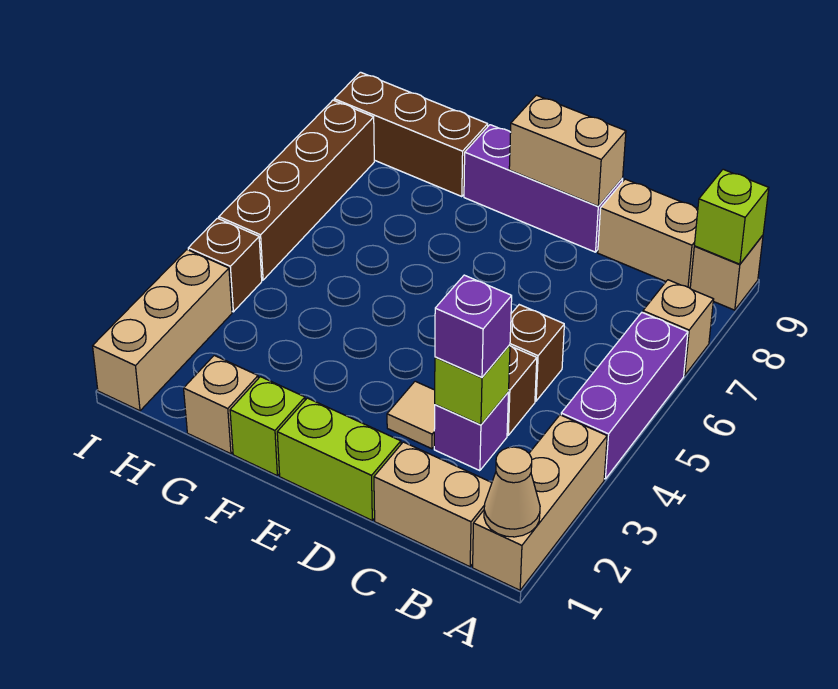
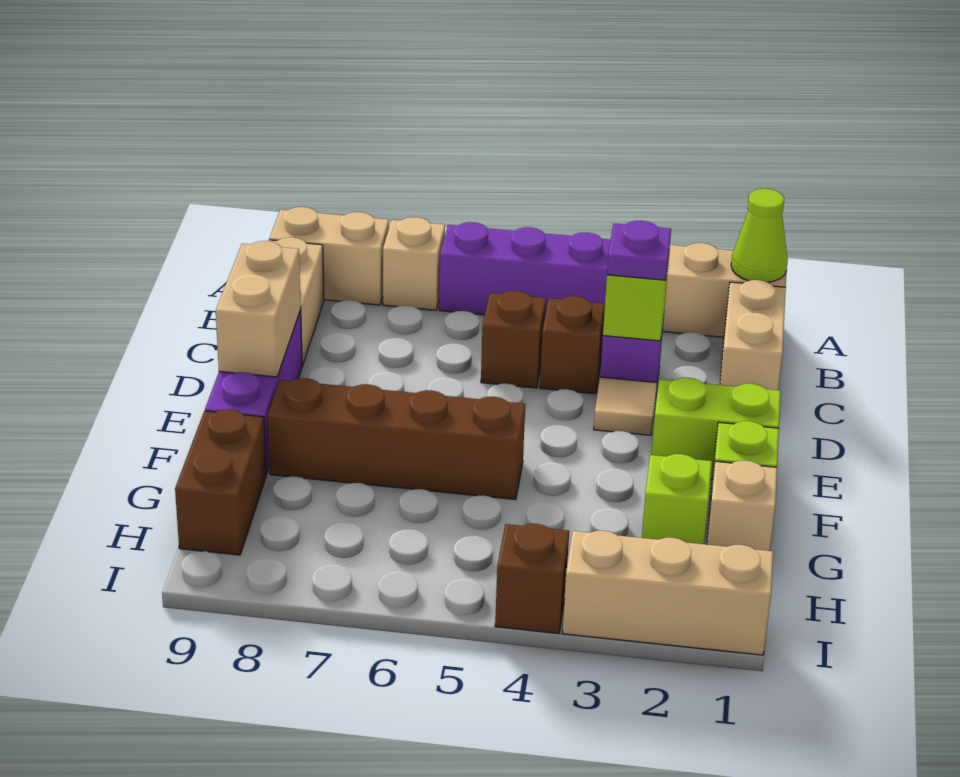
tan cone A1 level 2 -> lime cone A1 level 2
tan brick A9 level 1 -> tan brick A8:A9 level 1
lime brick A9 level 2 -> lime brick G2 level 1
purple brick C3 level 3 -> purple plate C3 level 3
lime brick D1:E1 level 1 -> lime brick E1:E2 level 1
brown brick G9:I9 level 1 -> brown brick G9:H9 level 1
brown brick I5:I8 level 1 -> brown brick F5:F8 level 1

